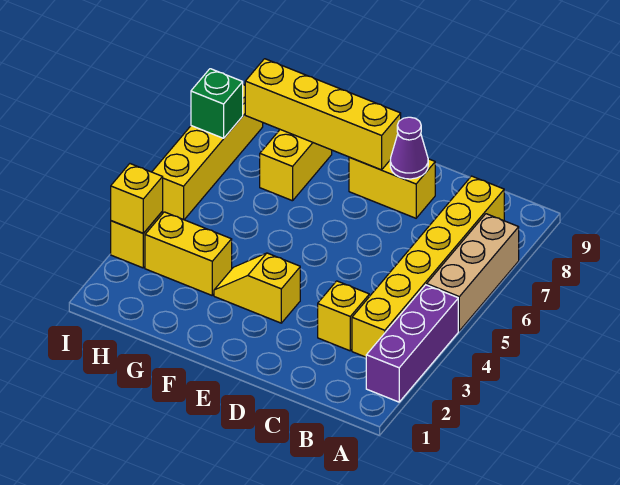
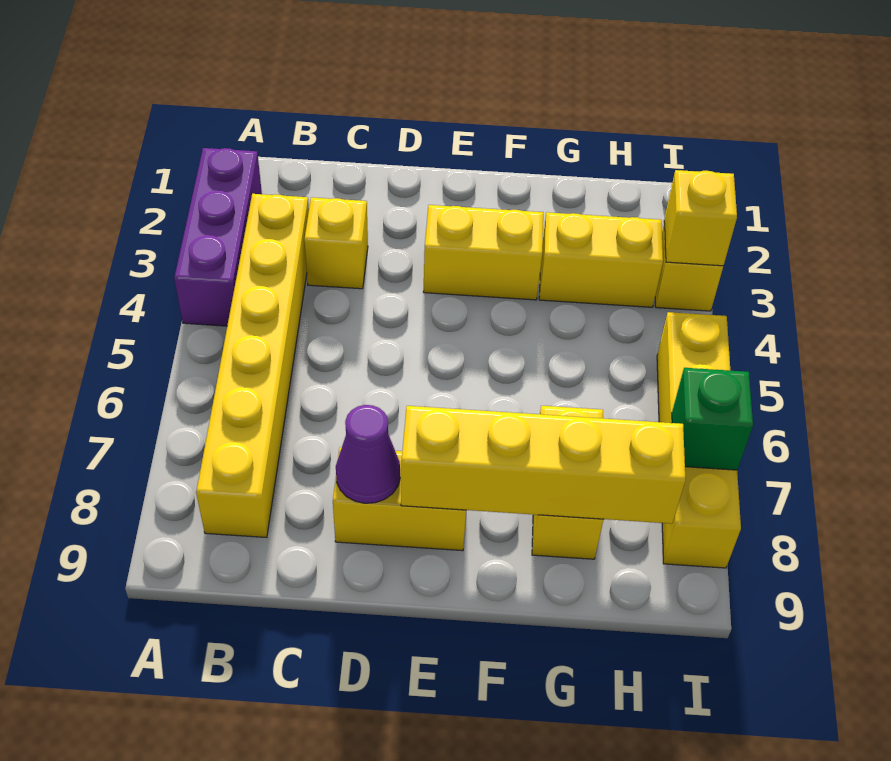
tan brick A5:A7 level 1 -> none
yellow slope E3:F3 level 1 top E -> yellow brick E3:F3 level 1

